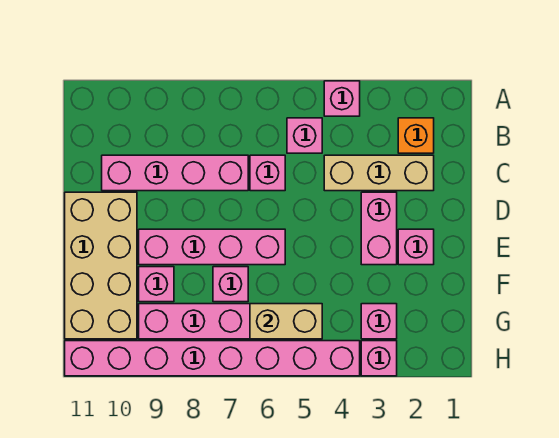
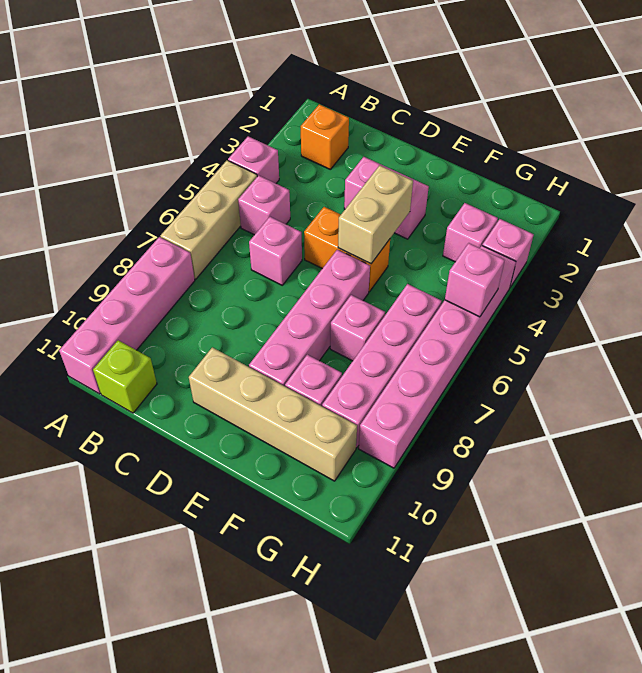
none -> lime brick B11 level 1
tan brick C2:C4 level 1 -> tan brick A5:A7 level 1
pink brick C7:C10 level 1 -> pink brick A8:A11 level 1
none -> orange brick D5:E5 level 1
tan brick D10:G11 level 1 -> tan brick D10:G10 level 1
pink brick E2 level 1 -> pink brick H5 level 2
tan brick G5:G6 level 2 -> tan brick E4:E5 level 2
pink brick H4:H11 level 1 -> pink brick H4:H9 level 1

